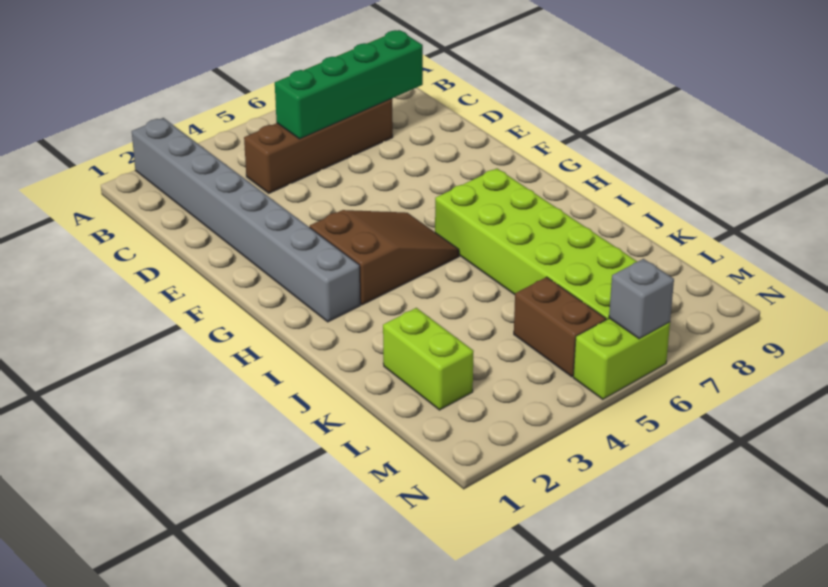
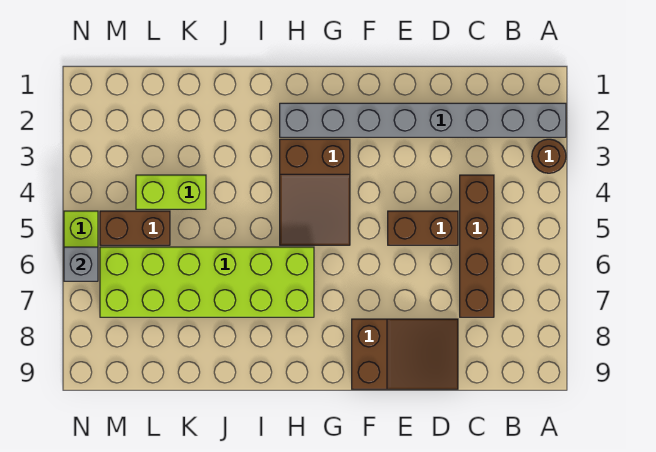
none -> brown round brick A3 level 1
green brick C5:C8 level 2 -> none
none -> brown brick D5:E5 level 1
none -> brown slope D8:F9 level 1 top F
lime brick K2:L2 level 1 -> lime brick K4:L4 level 1

